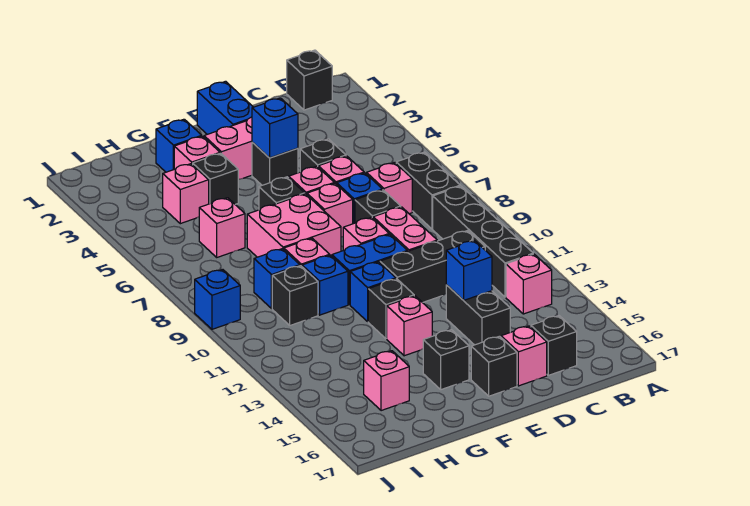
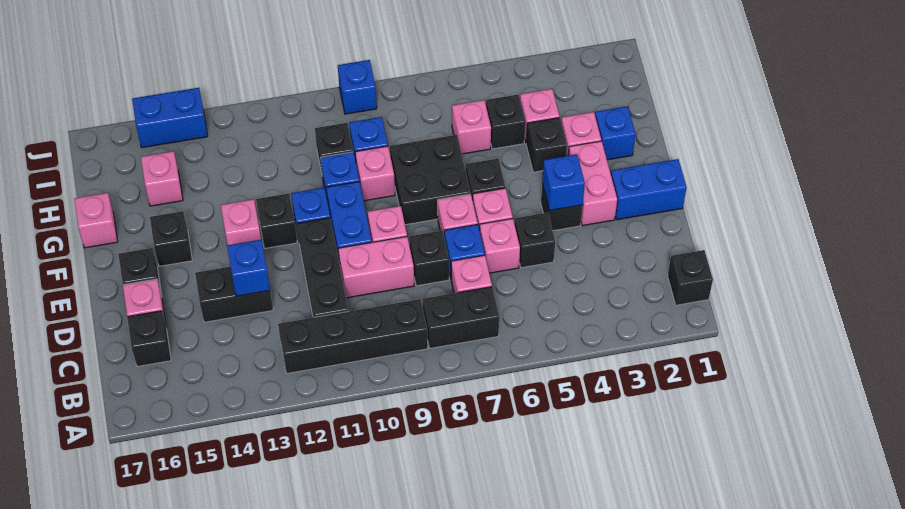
pink brick B13 level 1 -> pink brick G17 level 1
pink brick F7:G8 level 1 -> black brick F7:G8 level 1
none -> black brick H5 level 1
none -> blue brick J14:J15 level 1

